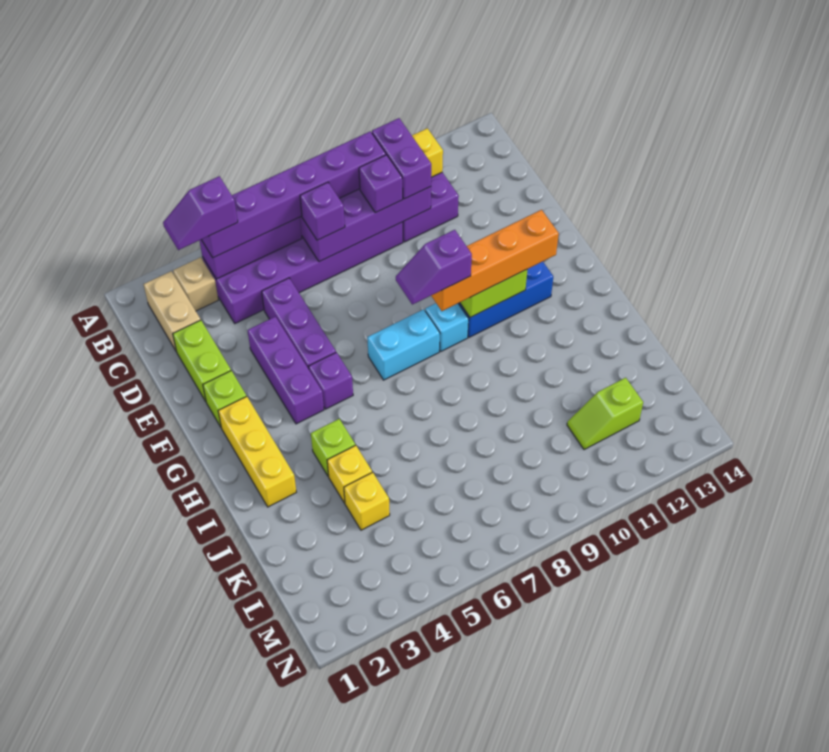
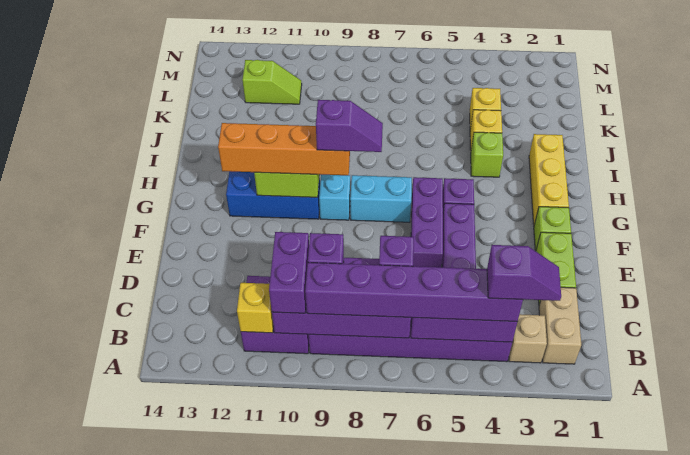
purple brick E4:G4 level 1 -> purple brick E6:G6 level 1

